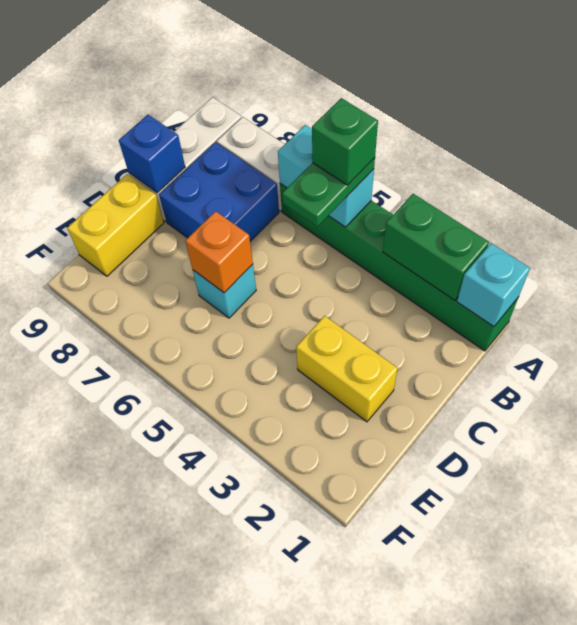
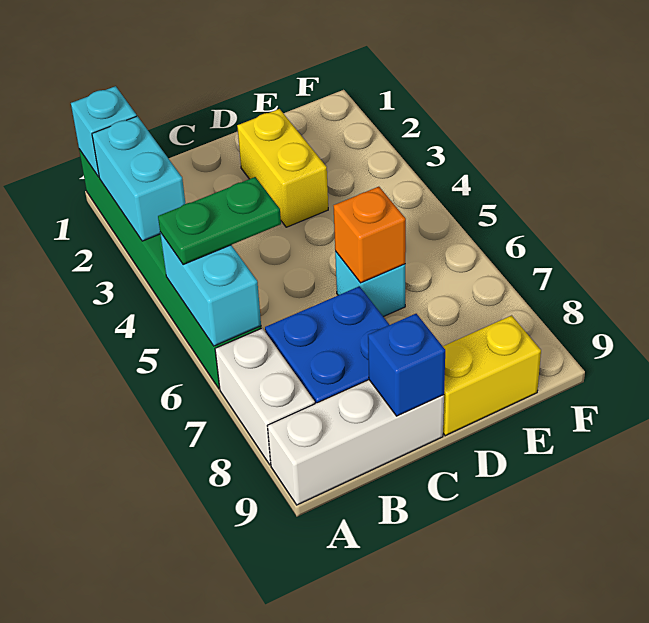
green brick A2:A3 level 2 -> cyan brick A2:A3 level 2
green brick A5 level 4 -> none

